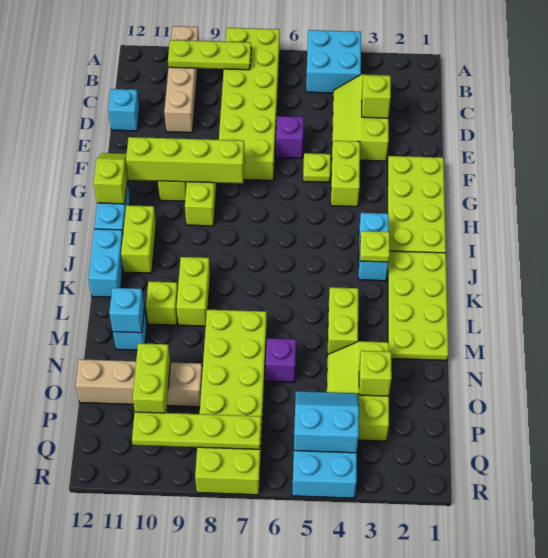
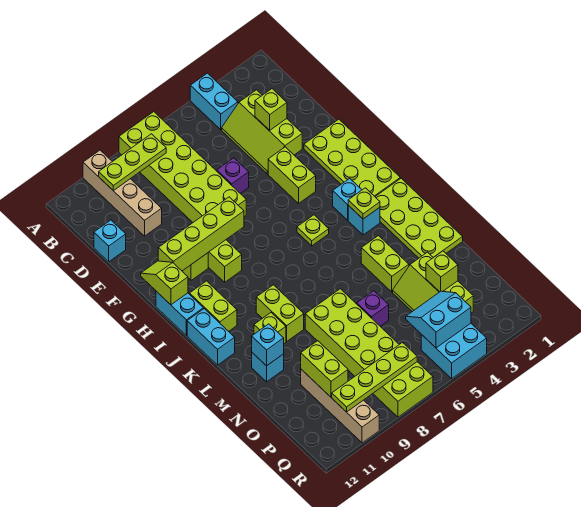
cyan brick A4:B5 level 1 -> cyan brick A4:B4 level 1
lime plate F5 level 1 -> lime plate I5 level 1
tan brick O9:O12 level 1 -> tan brick O10:R10 level 1

